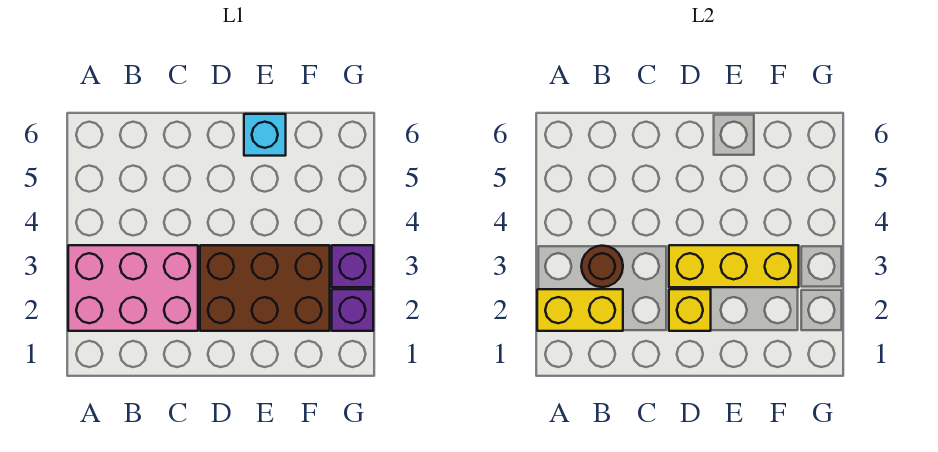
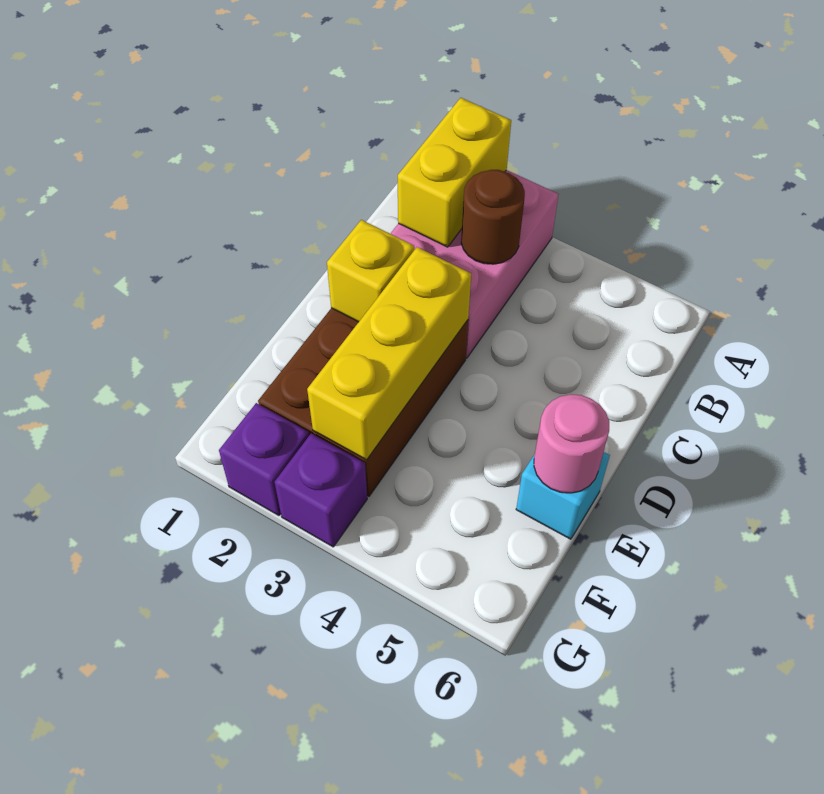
none -> pink round brick E6 level 2

